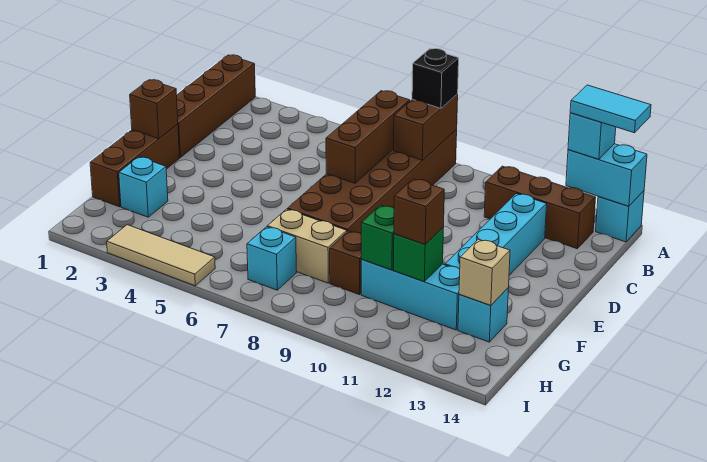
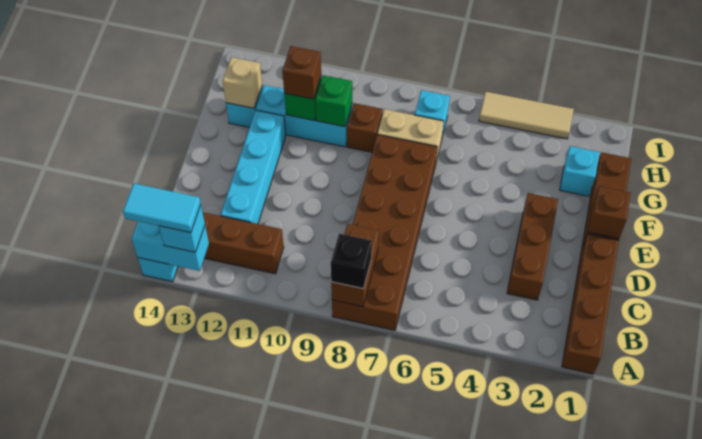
brown brick B7:D7 level 2 -> brown brick C3:E3 level 1

